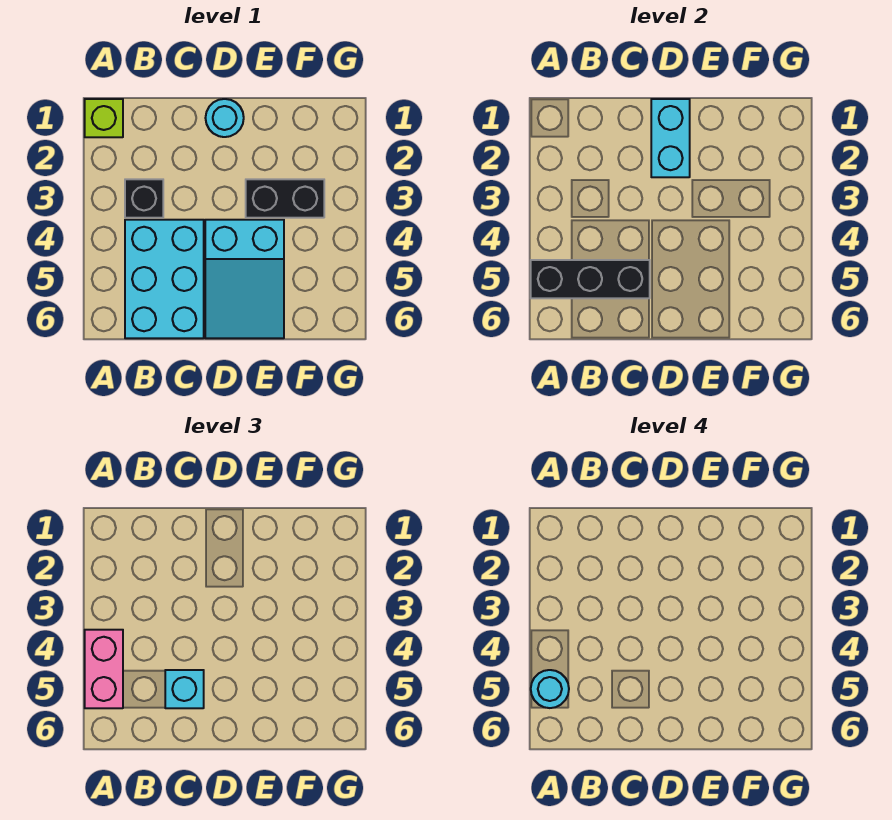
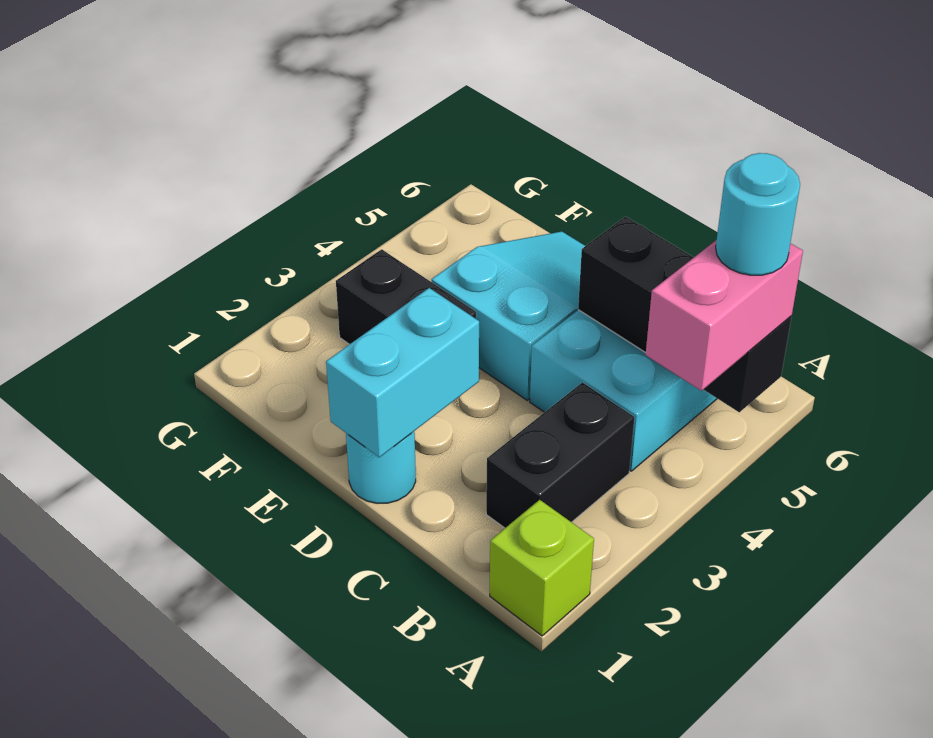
black brick B3 level 1 -> black brick B2:B3 level 1
cyan brick C5 level 3 -> none

